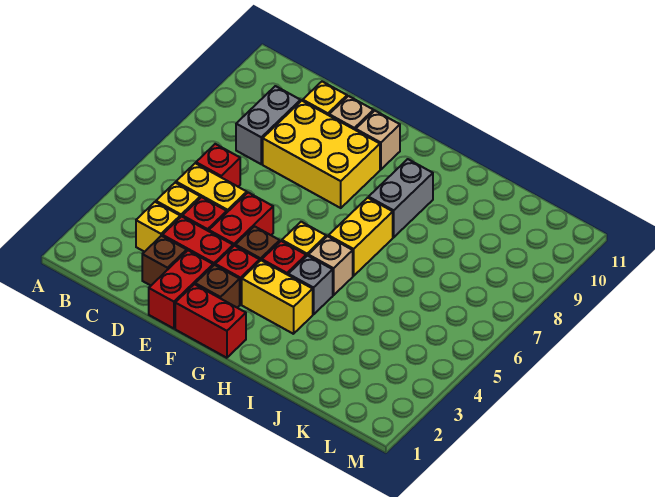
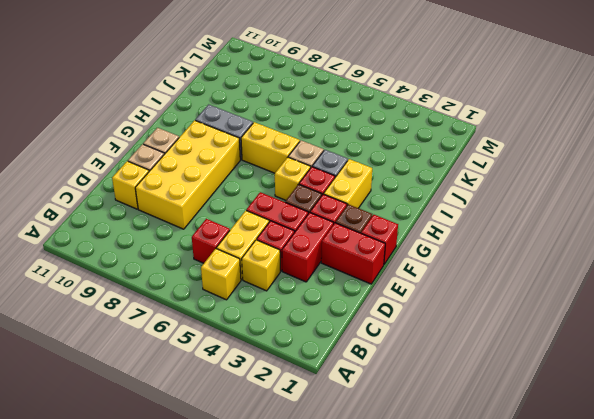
yellow brick C3 level 1 -> yellow brick B5 level 1
grey brick C8:C9 level 1 -> none
brown brick D2 level 1 -> none
yellow brick D8:F9 level 1 -> yellow brick D8:G9 level 1
red brick F1:G1 level 1 -> red brick F1 level 1

